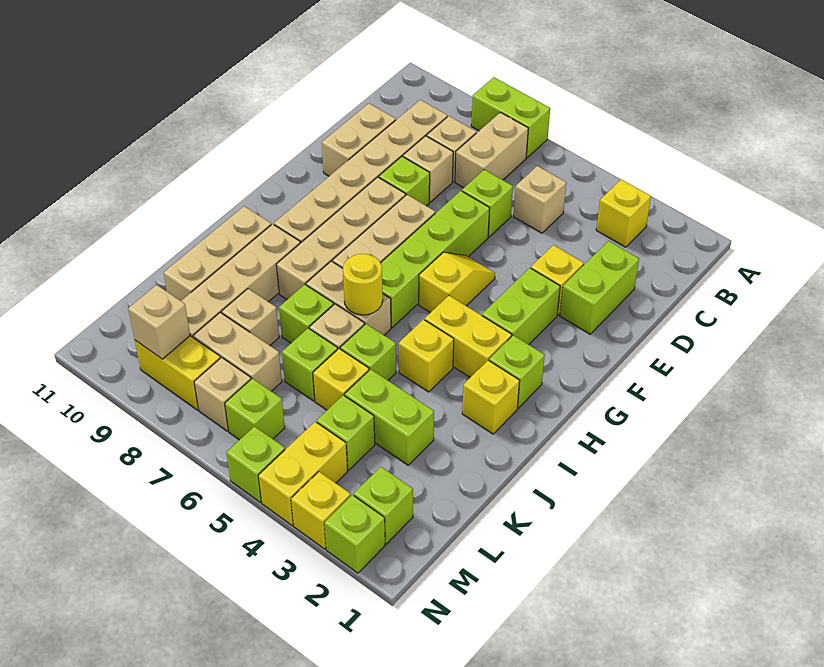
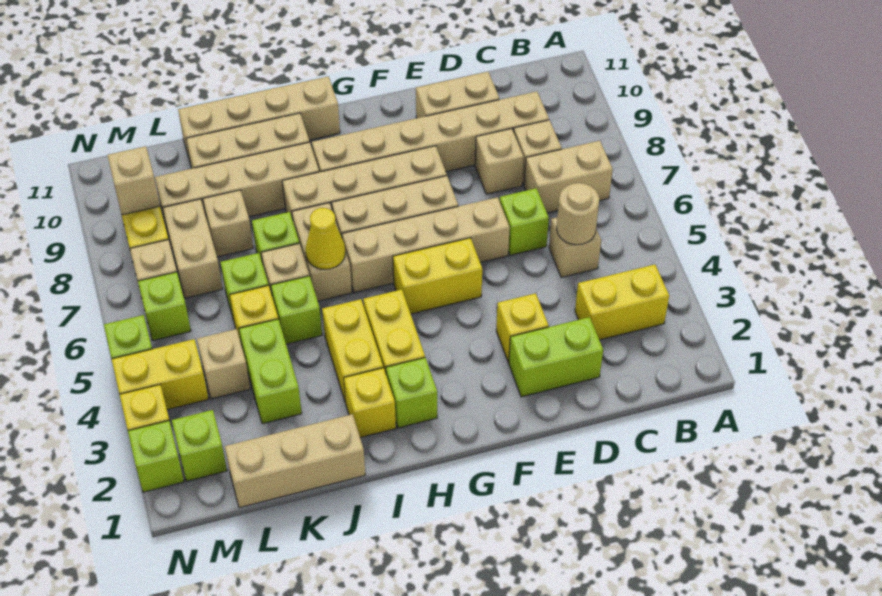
lime brick A7:A8 level 1 -> none
yellow brick B3 level 1 -> yellow brick B3:C3 level 1
none -> tan round brick C5 level 2
lime brick E6:H6 level 1 -> tan brick E6:H6 level 1
lime brick E8 level 1 -> none
lime brick F3:G3 level 1 -> none
yellow slope F5:G5 level 1 top G -> yellow brick F5:G5 level 1
none -> tan brick H11:K11 level 1
yellow brick I4 level 1 -> yellow brick I3:I4 level 1
yellow round brick I6 level 2 -> yellow cone I6 level 2
none -> tan brick J1:L1 level 1
lime brick L4 level 1 -> tan brick L4 level 1

